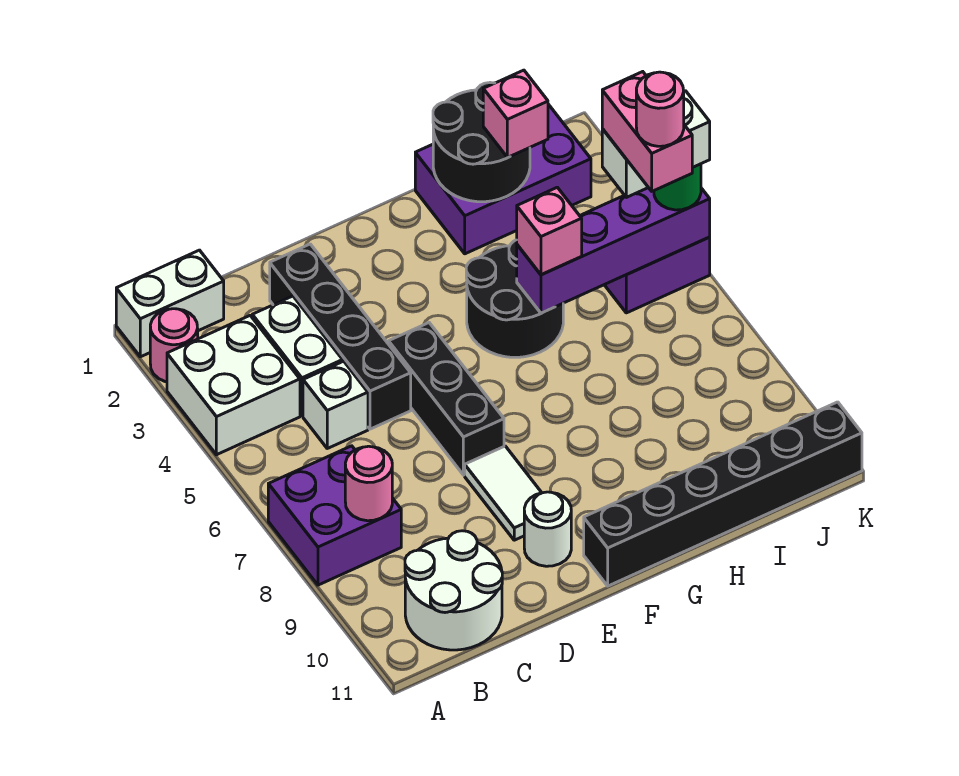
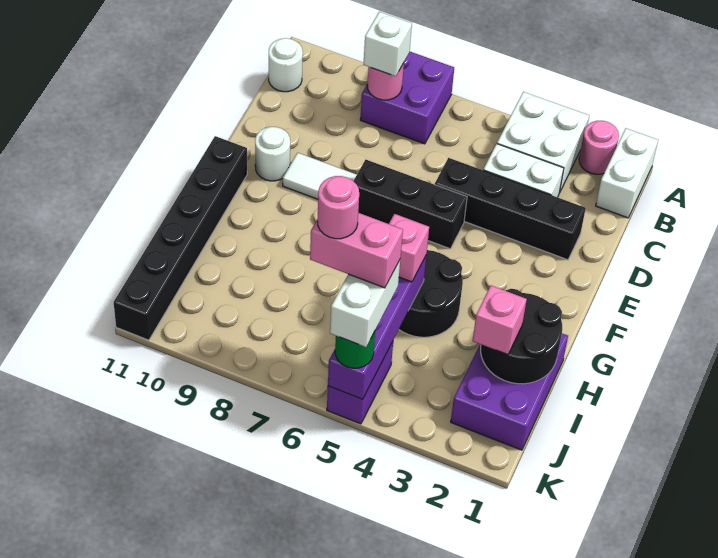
white round brick B10:C11 level 1 -> white round brick B11 level 1
white brick C5 level 1 -> white brick B8 level 3

